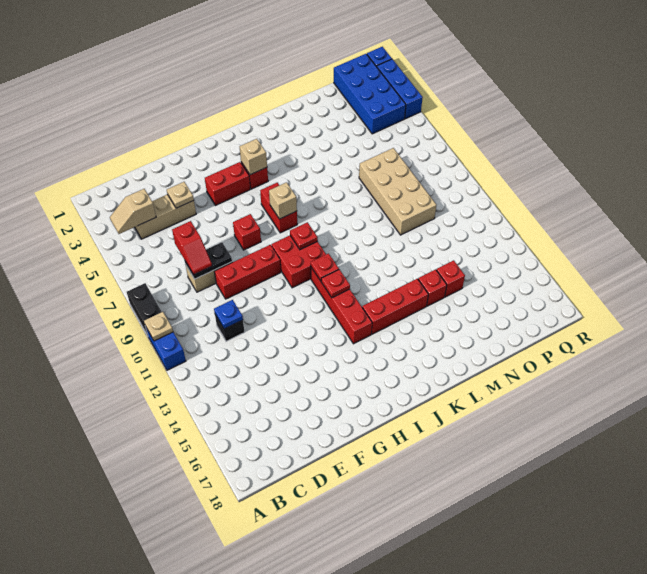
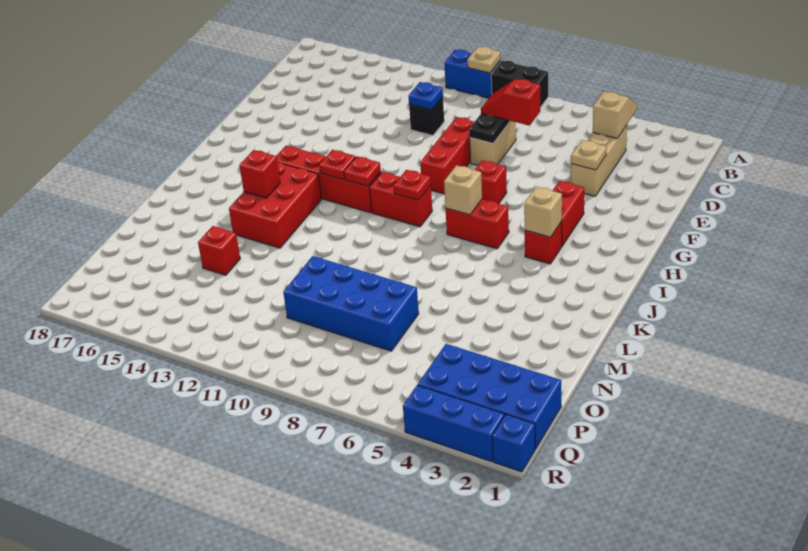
red brick H9:I10 level 1 -> red brick I9:I10 level 1
red brick J14:L14 level 1 -> red brick J13:L14 level 1
red brick M14 level 1 -> red brick K14 level 2
tan brick N7:O10 level 1 -> blue brick N7:O10 level 1

